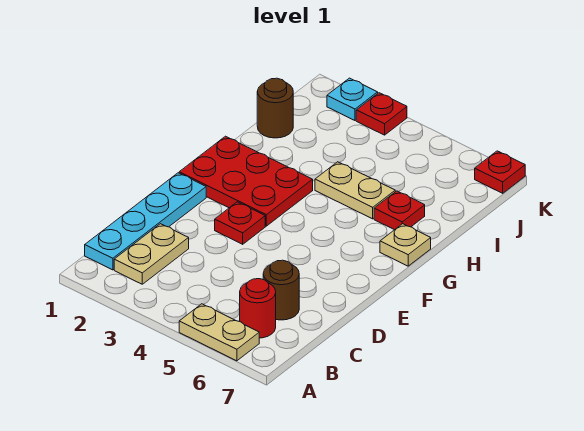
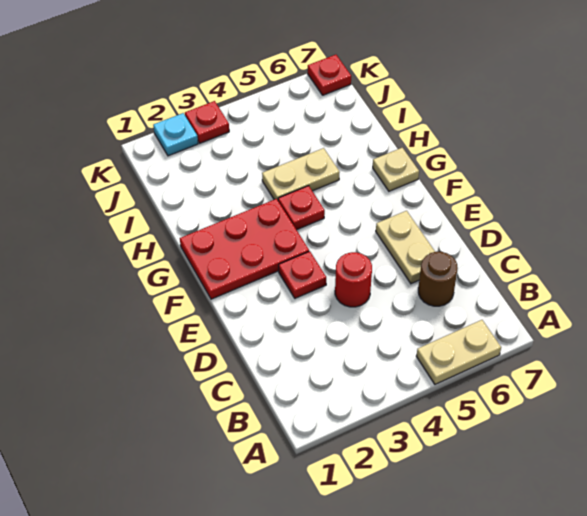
cyan plate B1:E1 level 1 -> none
tan plate B2:C2 level 1 -> tan plate D6:E6 level 1
red round brick B6 level 1 -> red round brick D4 level 1
red plate H6 level 1 -> red plate G4 level 1
brown round brick I1 level 1 -> none

